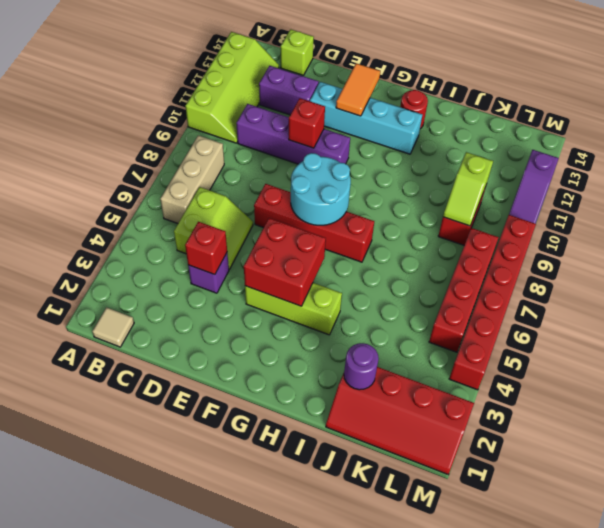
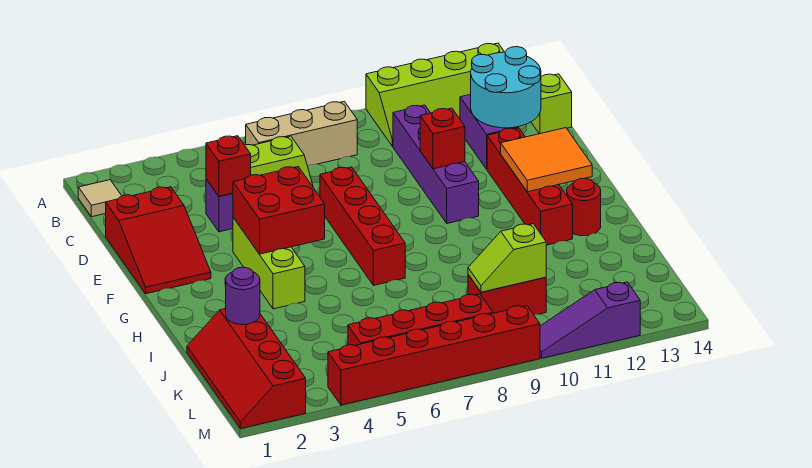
none -> red slope D1:F2 level 1 top D
cyan brick E12:H12 level 1 -> red brick E12:H12 level 1
cyan round brick F7:G8 level 2 -> cyan round brick C12:D13 level 2
orange tile F12:F13 level 2 -> orange tile F12:G13 level 2

